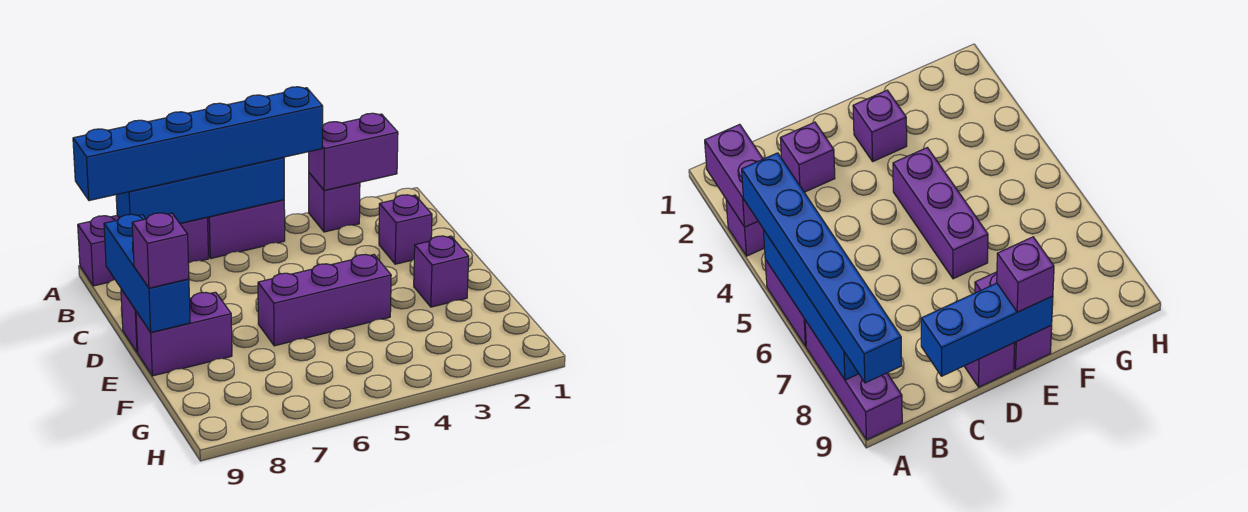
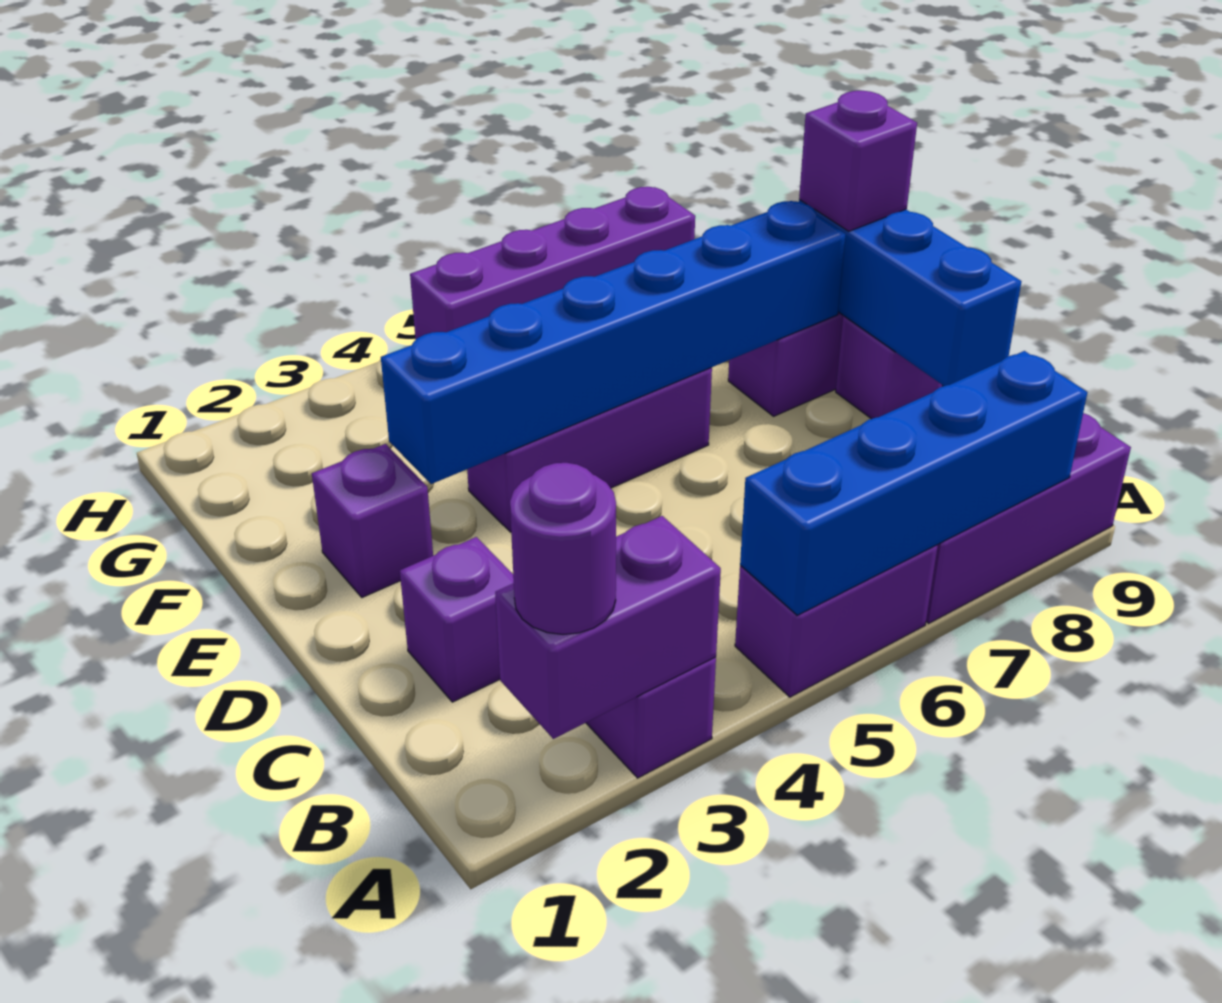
none -> purple round brick A2 level 3
blue brick A4:A9 level 3 -> blue brick E3:E8 level 2
none -> purple brick H5:H8 level 1

